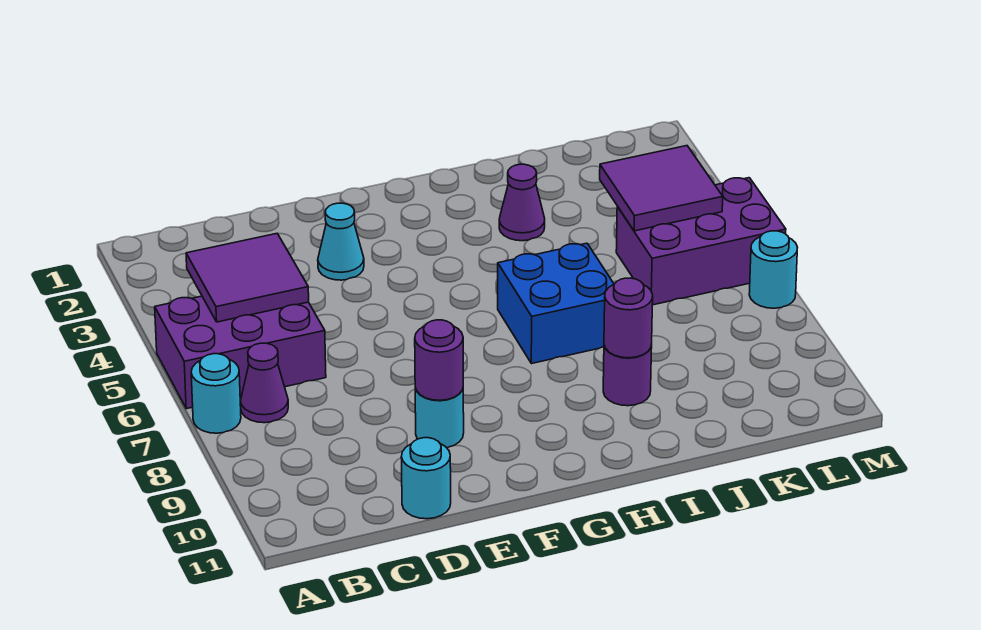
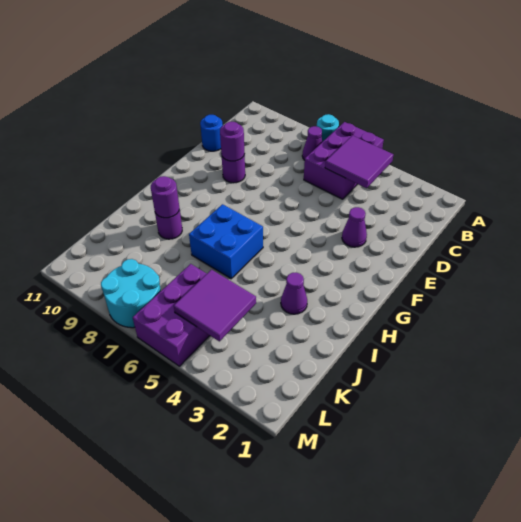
cyan round brick D11 level 1 -> blue round brick D11 level 1
cyan cone E3 level 1 -> purple cone E3 level 1
cyan round brick E9 level 1 -> purple round brick E9 level 1
cyan round brick M7 level 1 -> cyan round brick L7:M8 level 1

